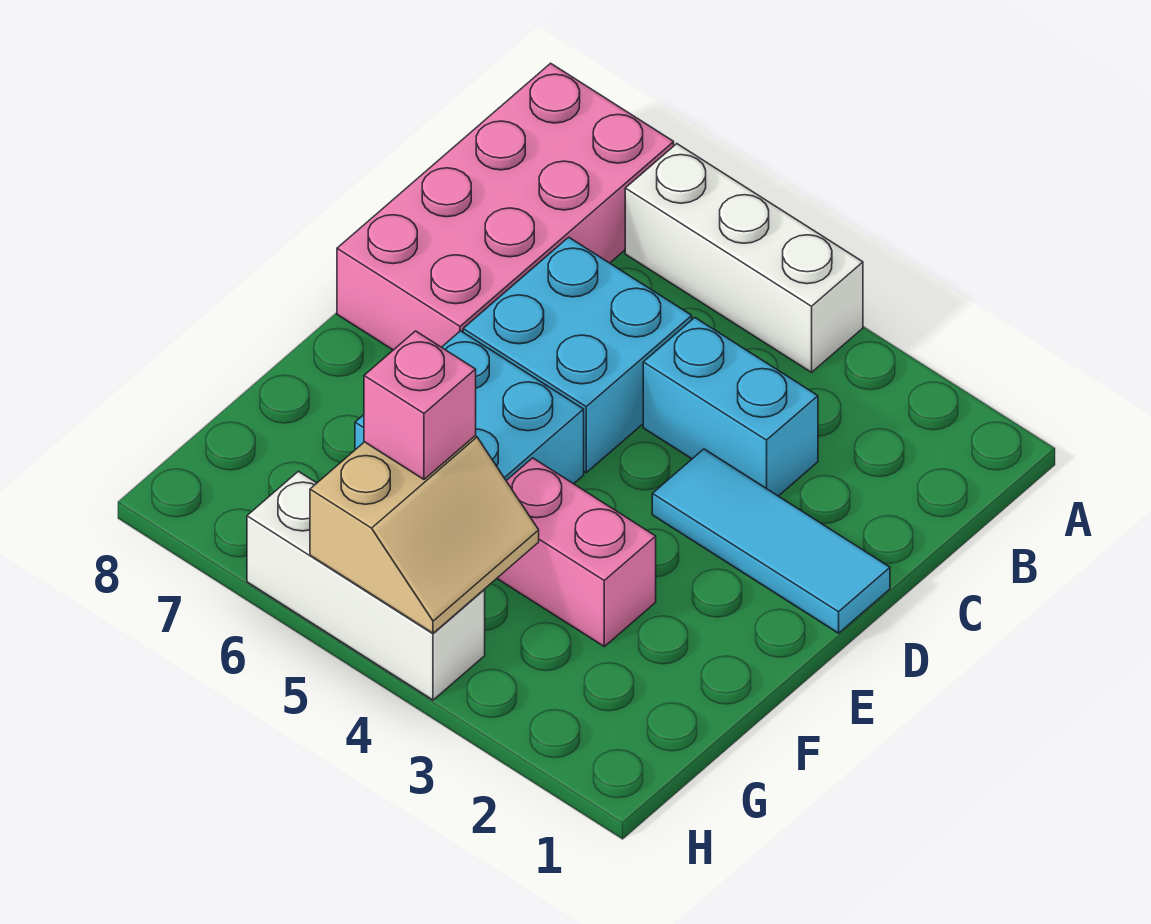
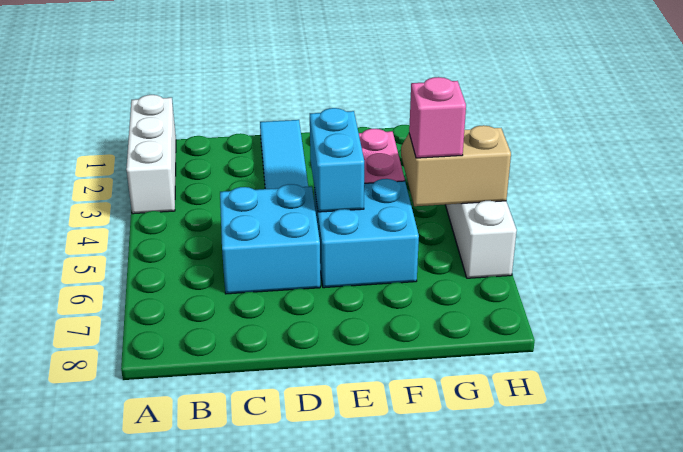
white brick A4:A6 level 1 -> white brick A1:A3 level 1
pink brick A7:D8 level 1 -> none
cyan brick C3:C4 level 1 -> cyan brick E4:E5 level 2

